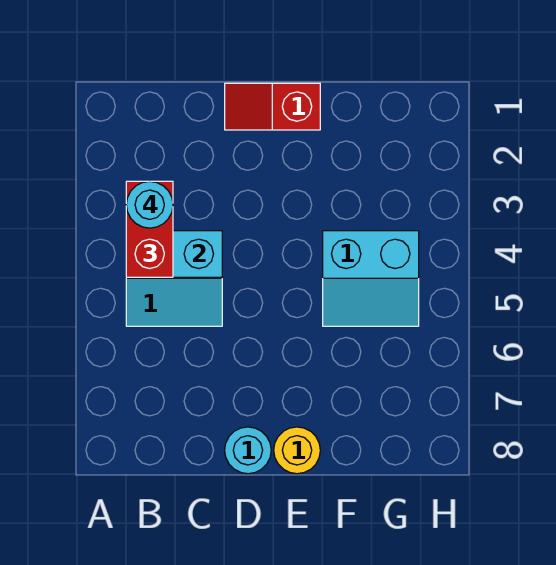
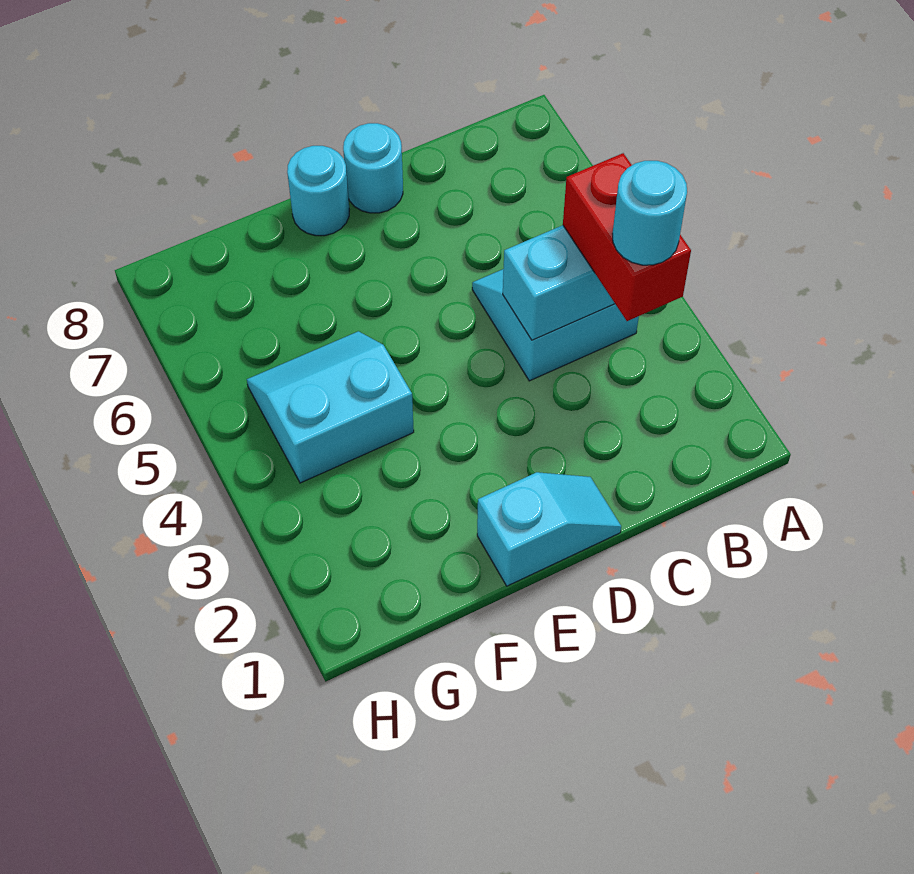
red slope D1:E1 level 1 top E -> cyan slope D1:E1 level 1 top E
yellow round brick E8 level 1 -> cyan round brick E8 level 1

